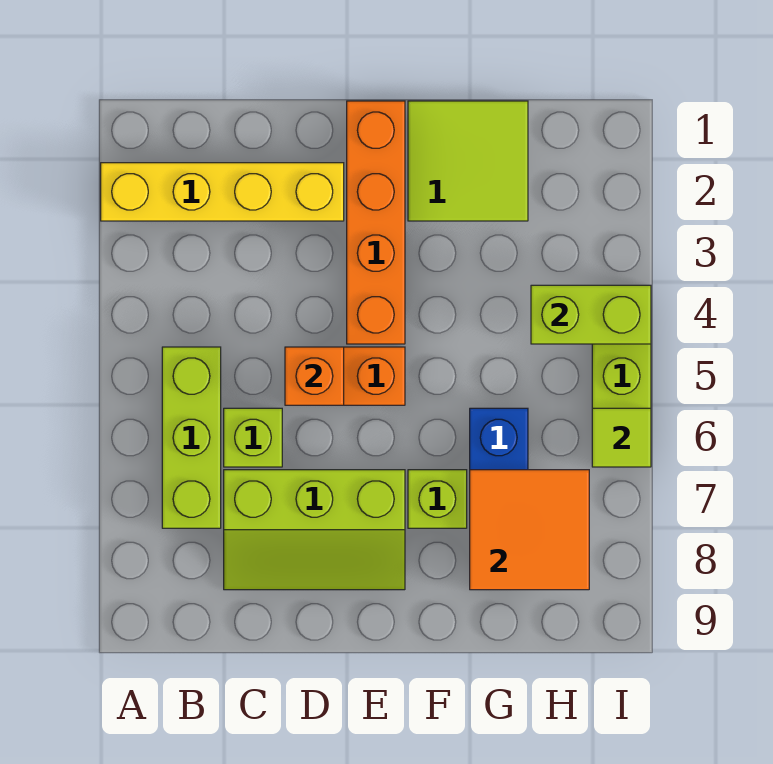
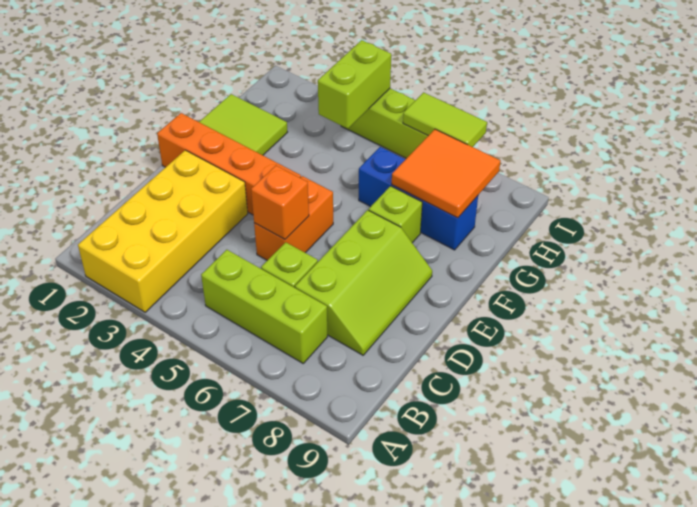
yellow brick A2:D2 level 1 -> yellow brick A2:D3 level 1
lime tile I6 level 2 -> lime tile I6:I7 level 2

